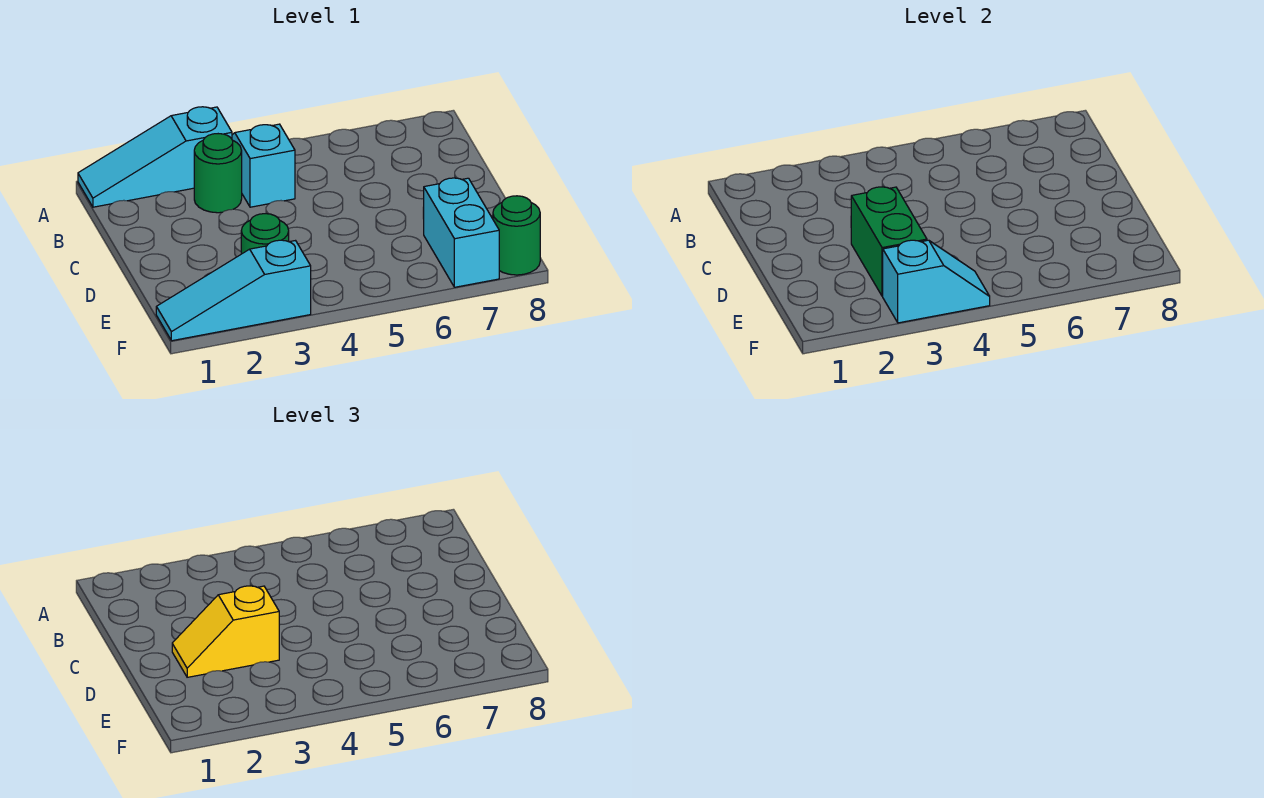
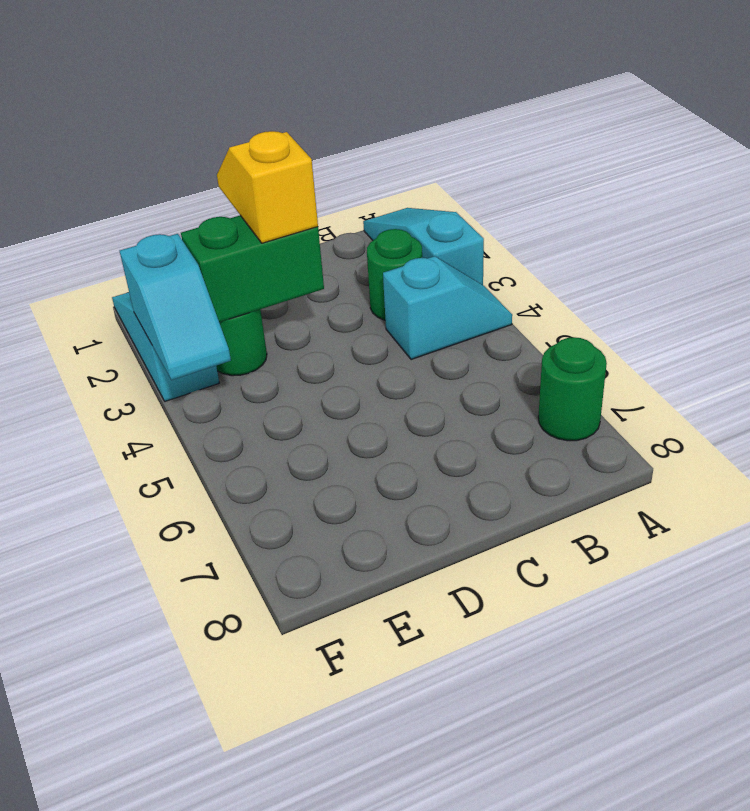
cyan brick E7:F7 level 1 -> none
green round brick F8 level 1 -> green round brick A7 level 1

